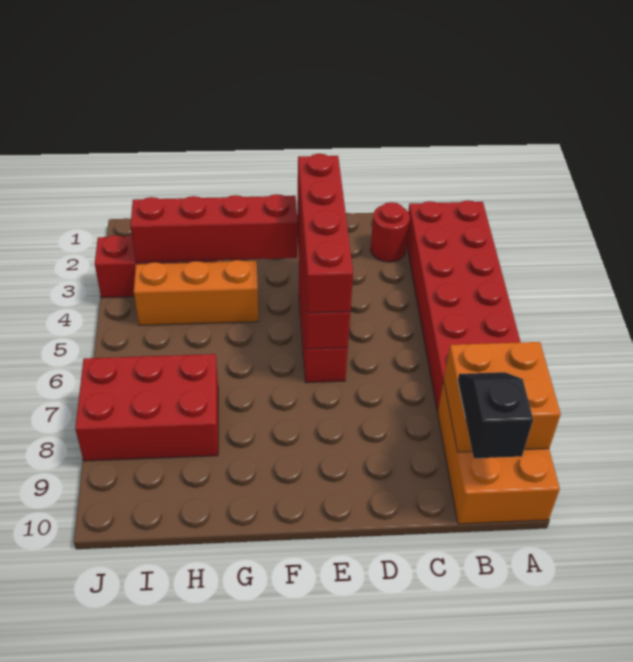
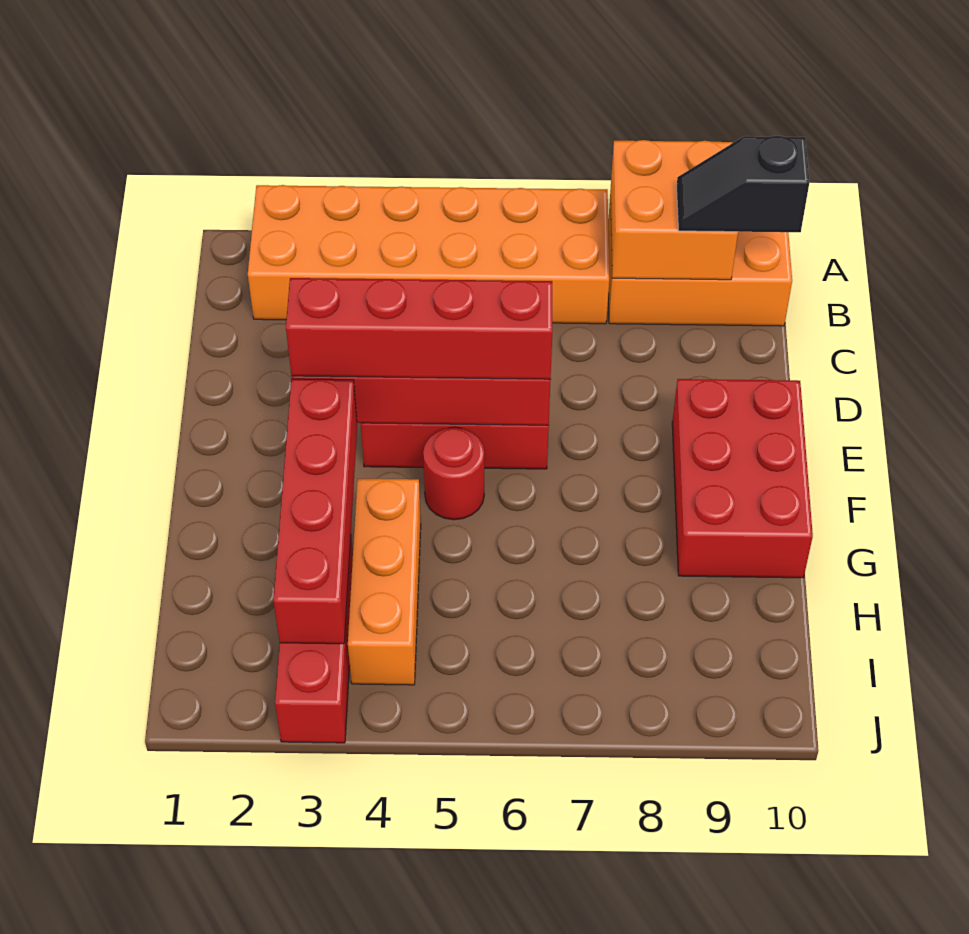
red brick A2:B7 level 1 -> orange brick A2:B7 level 1
red round brick C2 level 1 -> red round brick F5 level 1
red brick H7:J8 level 1 -> red brick E9:G10 level 1

